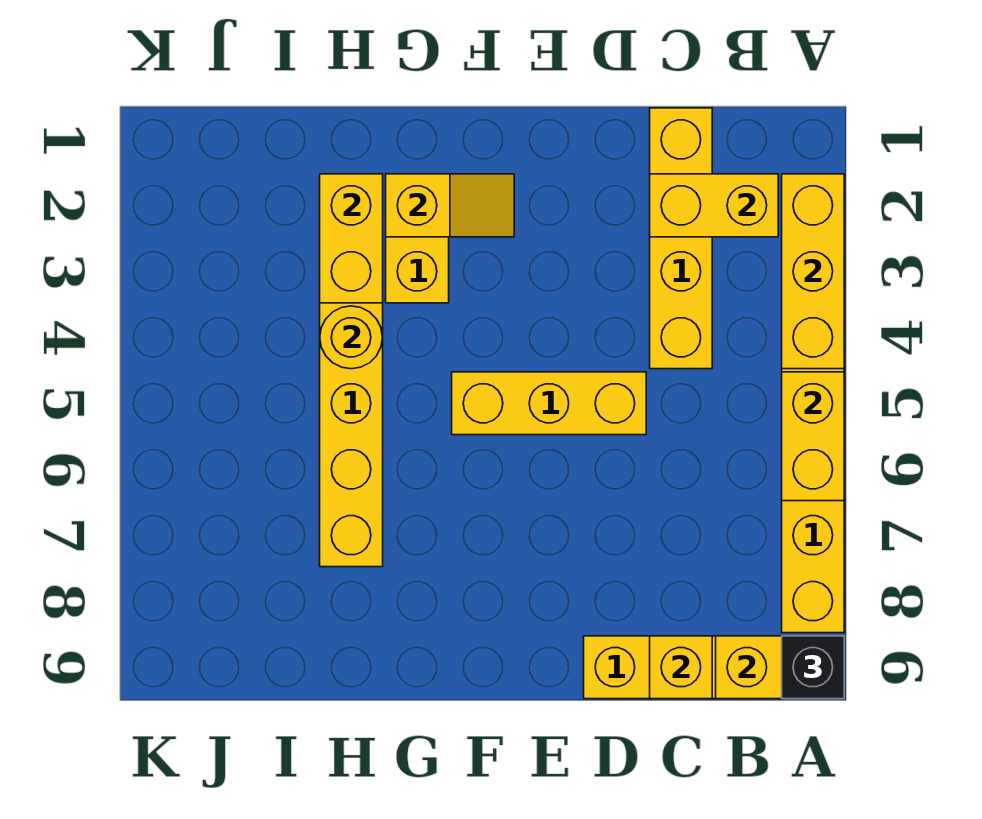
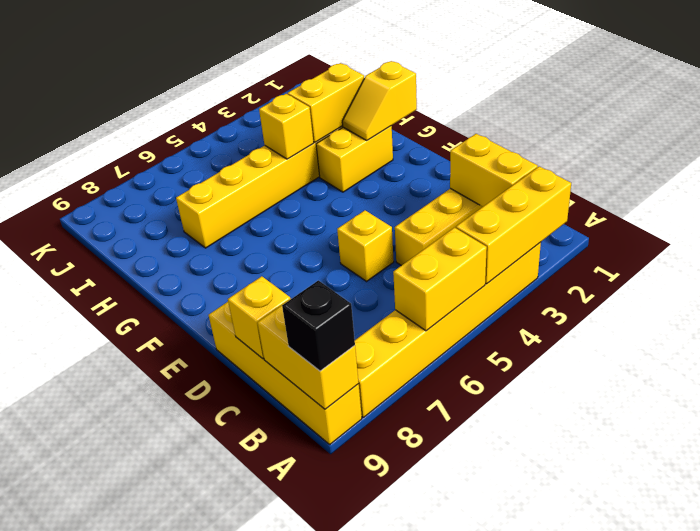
yellow brick D5:F5 level 1 -> yellow brick D5 level 1
yellow slope F2:G2 level 2 top G -> yellow slope G1:G2 level 2 top 1
yellow round brick H4 level 2 -> yellow brick H4 level 2

